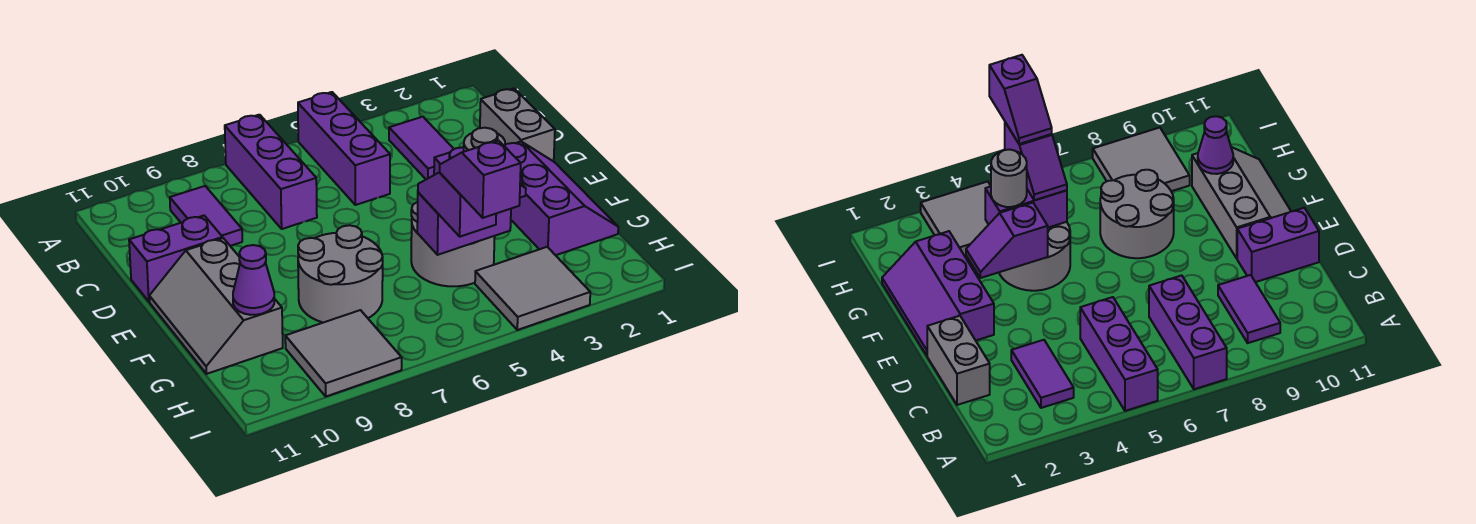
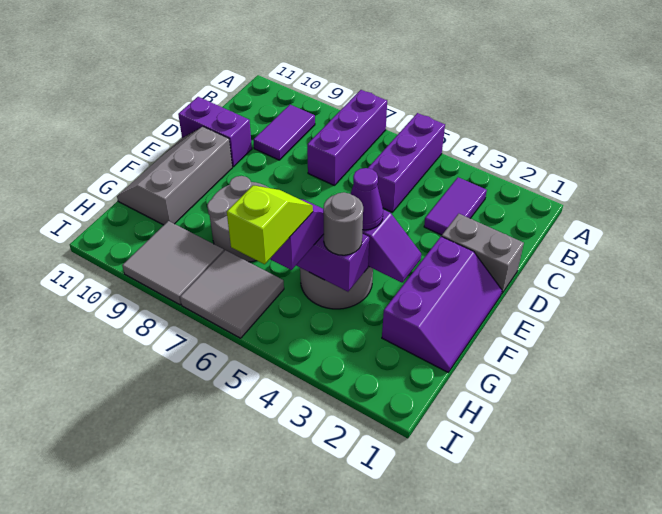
grey brick C1:D1 level 1 -> grey brick D1:D2 level 1
purple cone G10 level 2 -> purple cone F4 level 3
grey tile H3:I4 level 1 -> grey tile H6:I7 level 1
purple slope H5:I5 level 4 top I -> lime slope H5:I5 level 4 top I

